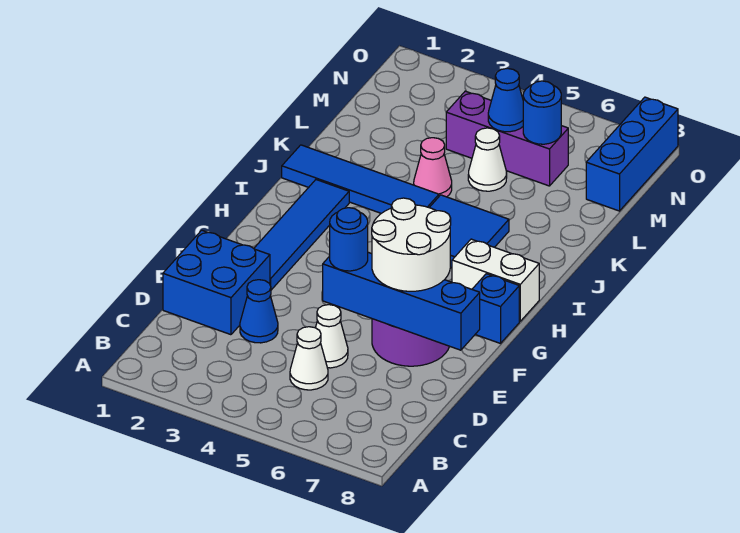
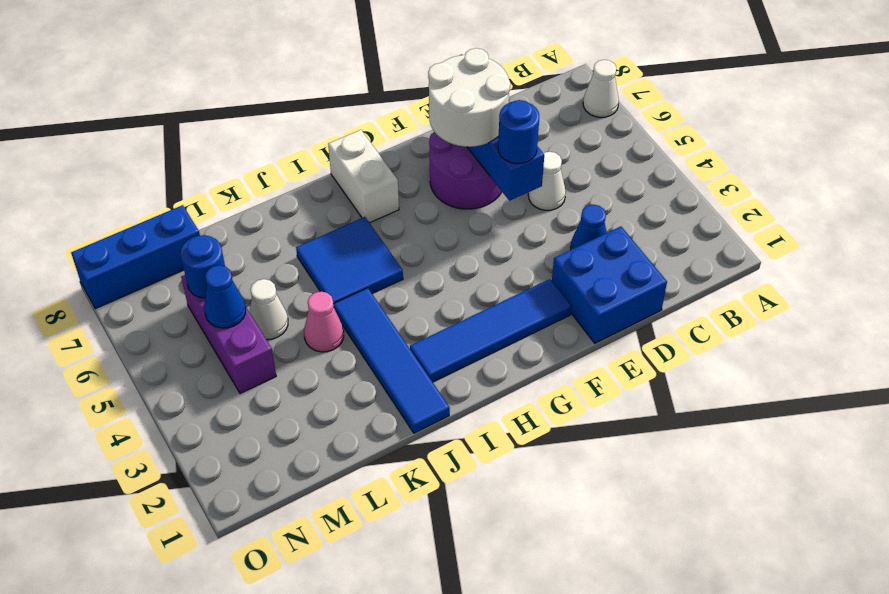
white cone C5 level 1 -> white cone A7 level 1
blue brick G8 level 1 -> none

